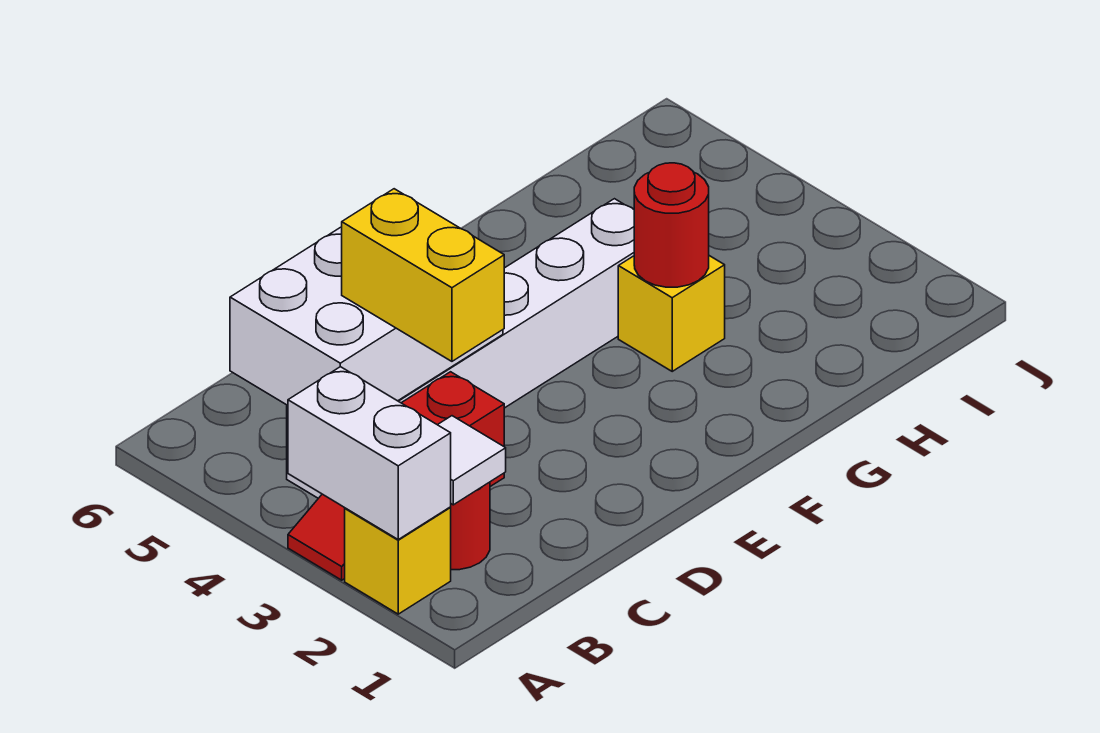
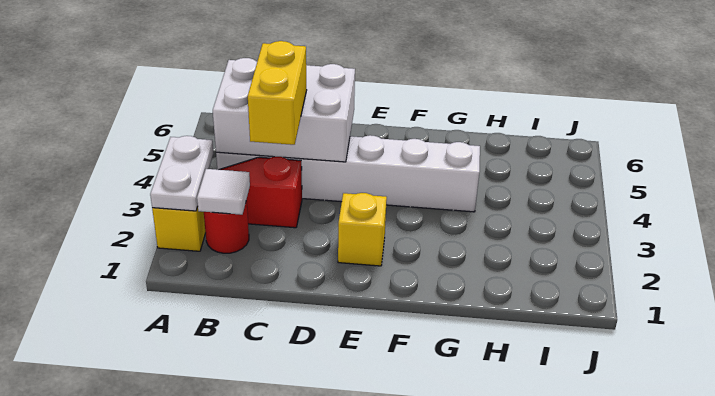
white brick A2:A3 level 2 -> white plate A2:A3 level 2
yellow brick G3 level 1 -> yellow brick E2 level 1
red round brick G3 level 2 -> none

